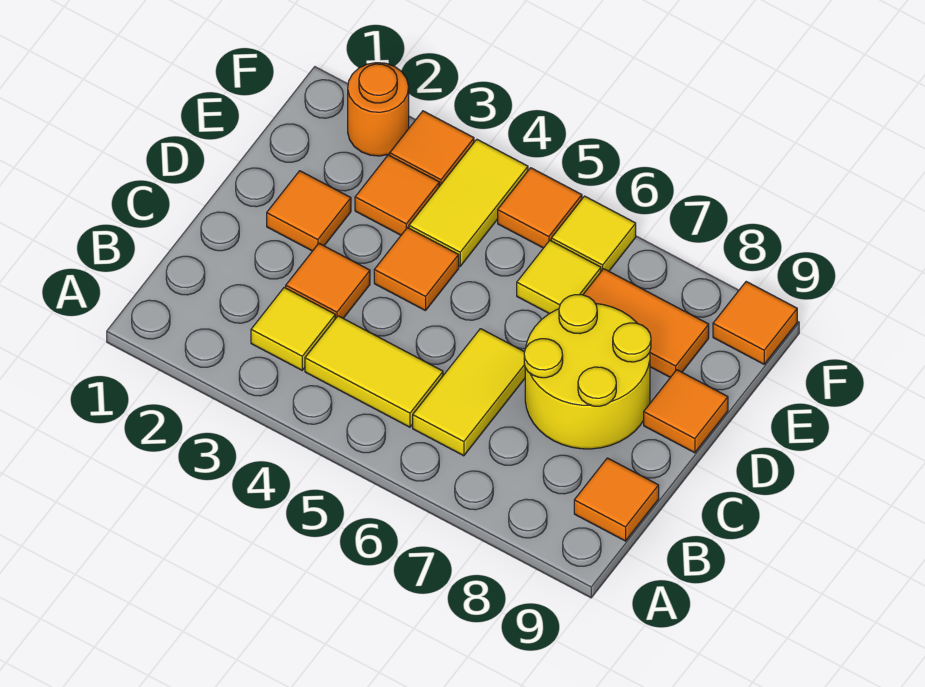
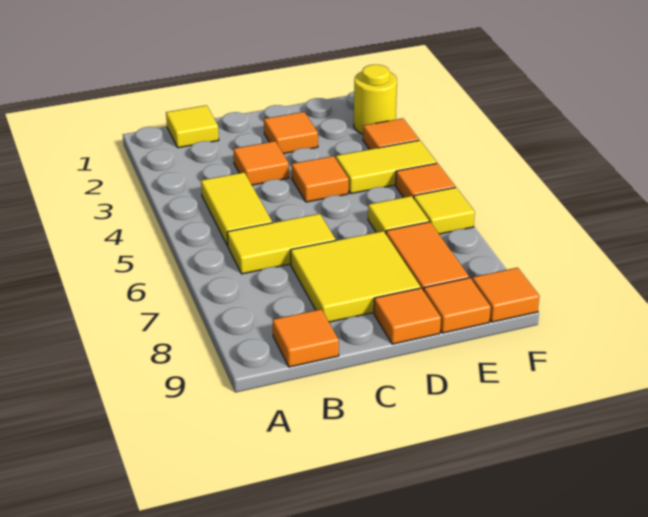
yellow tile B3 level 1 -> yellow tile B1 level 1
yellow round brick C7:D8 level 1 -> yellow tile C7:D8 level 1
orange tile E3 level 1 -> orange tile E9 level 1
orange round brick F2 level 1 -> yellow round brick F2 level 1

